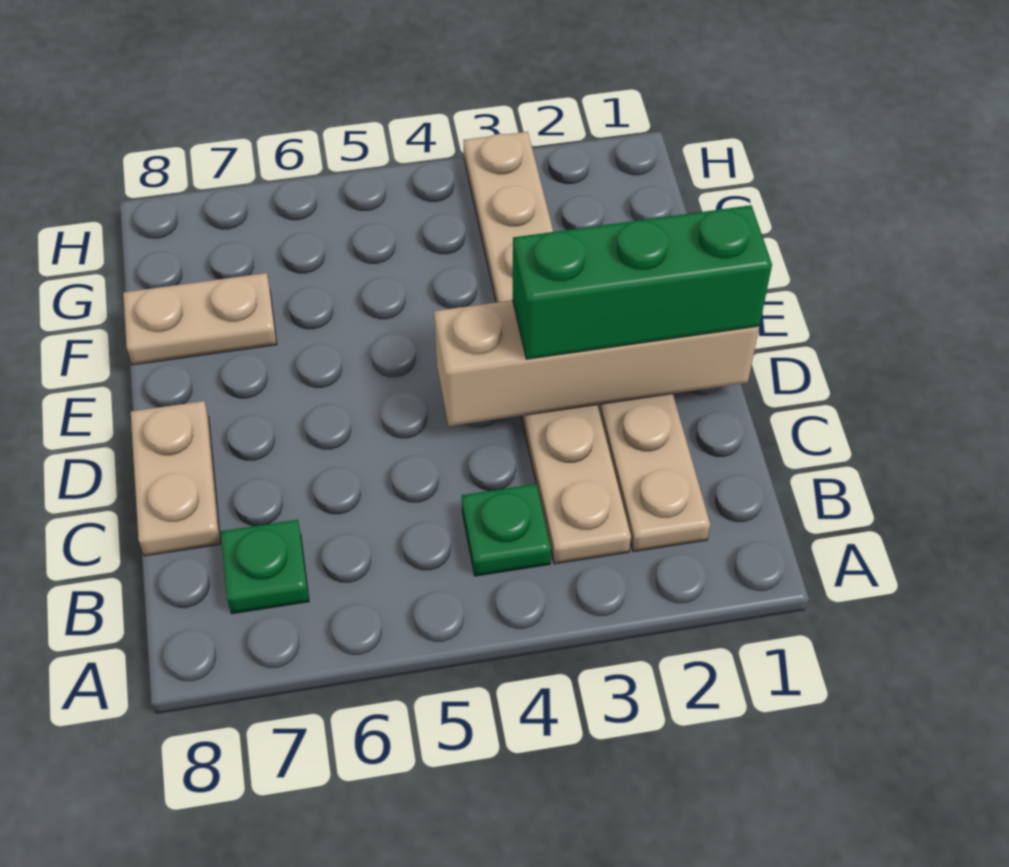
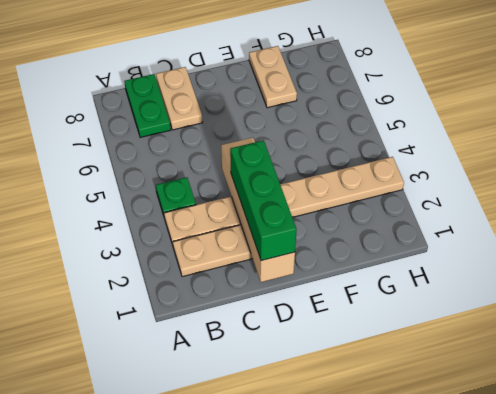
green plate B7 level 1 -> green plate B7:B8 level 1
tan plate C8:D8 level 1 -> tan plate C7:C8 level 1

